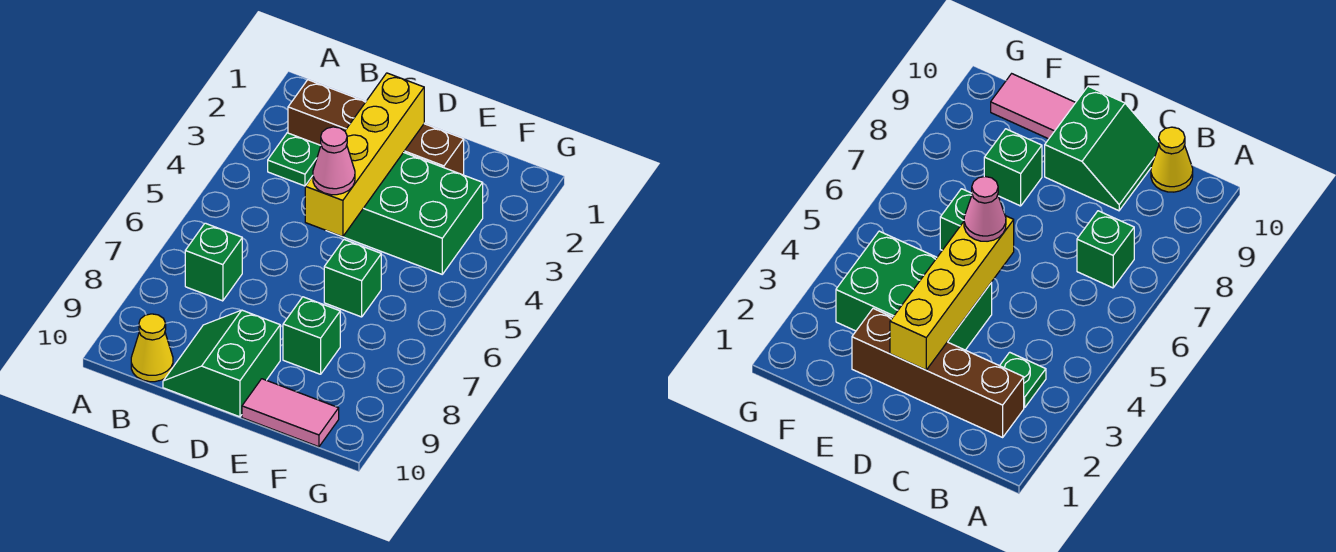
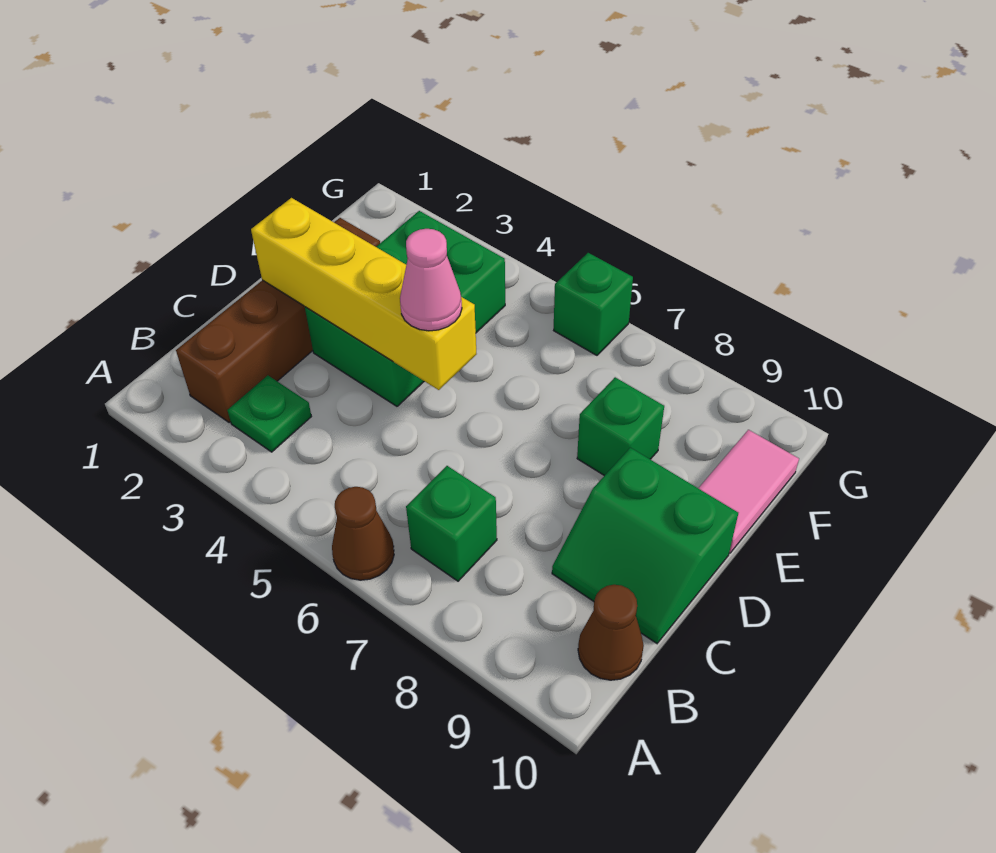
none -> brown cone A6 level 1
yellow cone B10 level 1 -> brown cone B10 level 1
green brick E6 level 1 -> green brick G6 level 1

